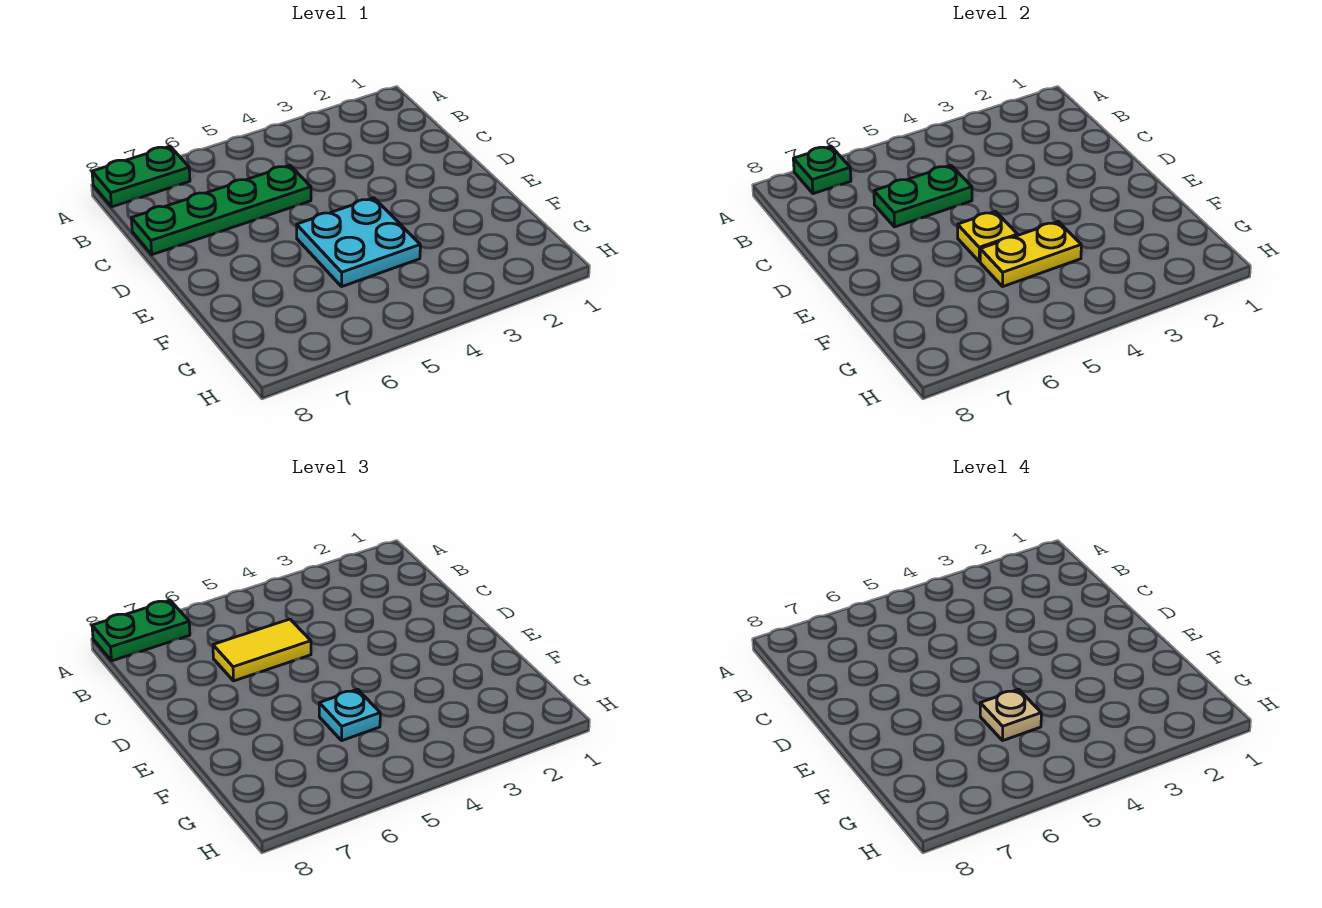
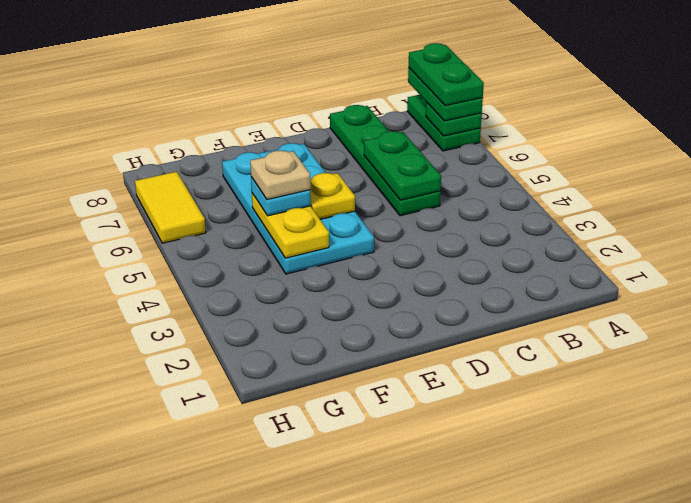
none -> green plate A7:A8 level 4
yellow tile C5:C6 level 3 -> yellow tile H6:H7 level 1
cyan plate E4:F5 level 1 -> cyan plate E4:F7 level 1

